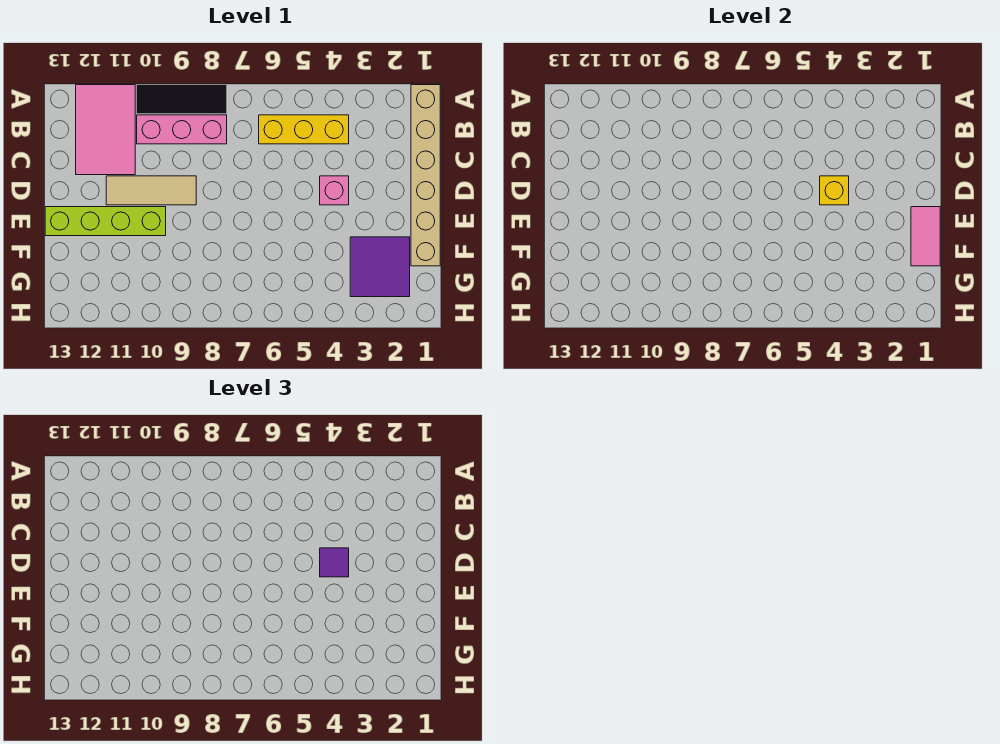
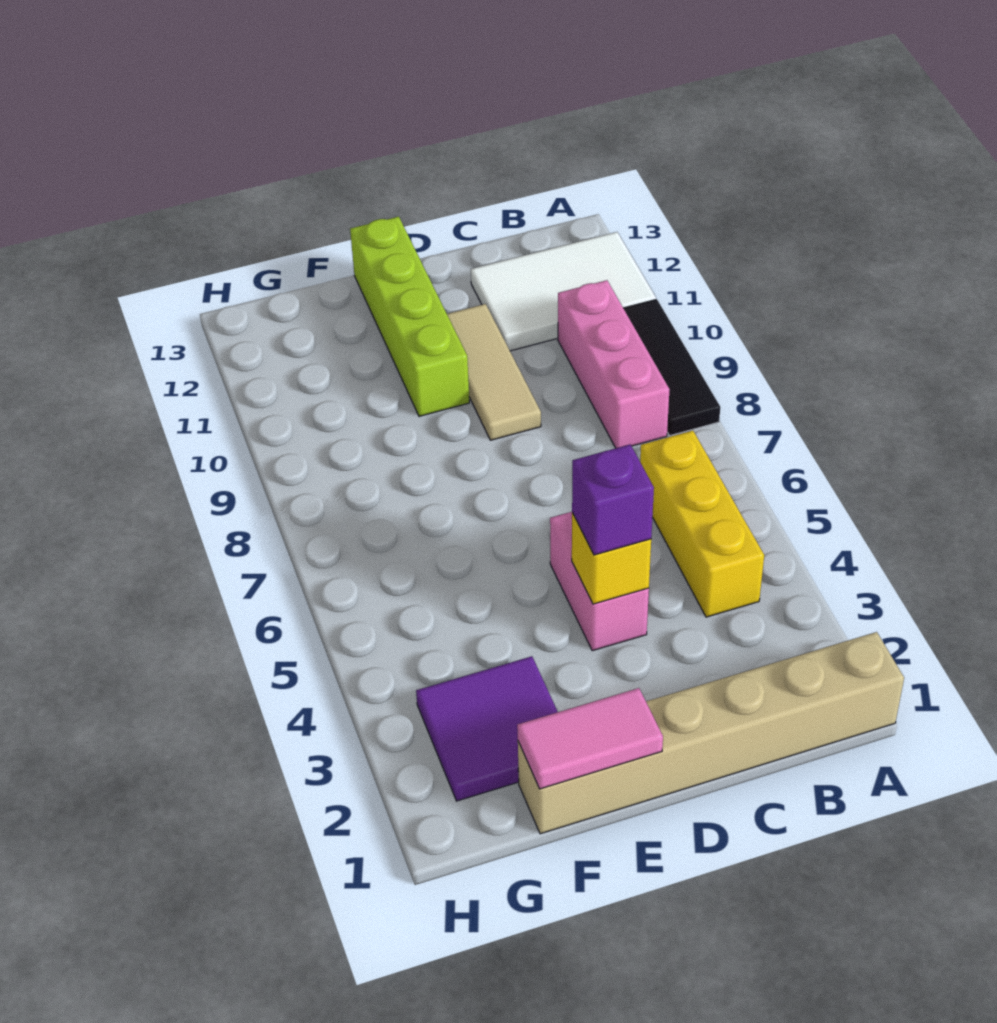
pink tile A11:C12 level 1 -> white tile A11:C12 level 1
pink brick D4 level 1 -> pink brick D4:D5 level 1
purple tile D4 level 3 -> purple brick D4 level 3

